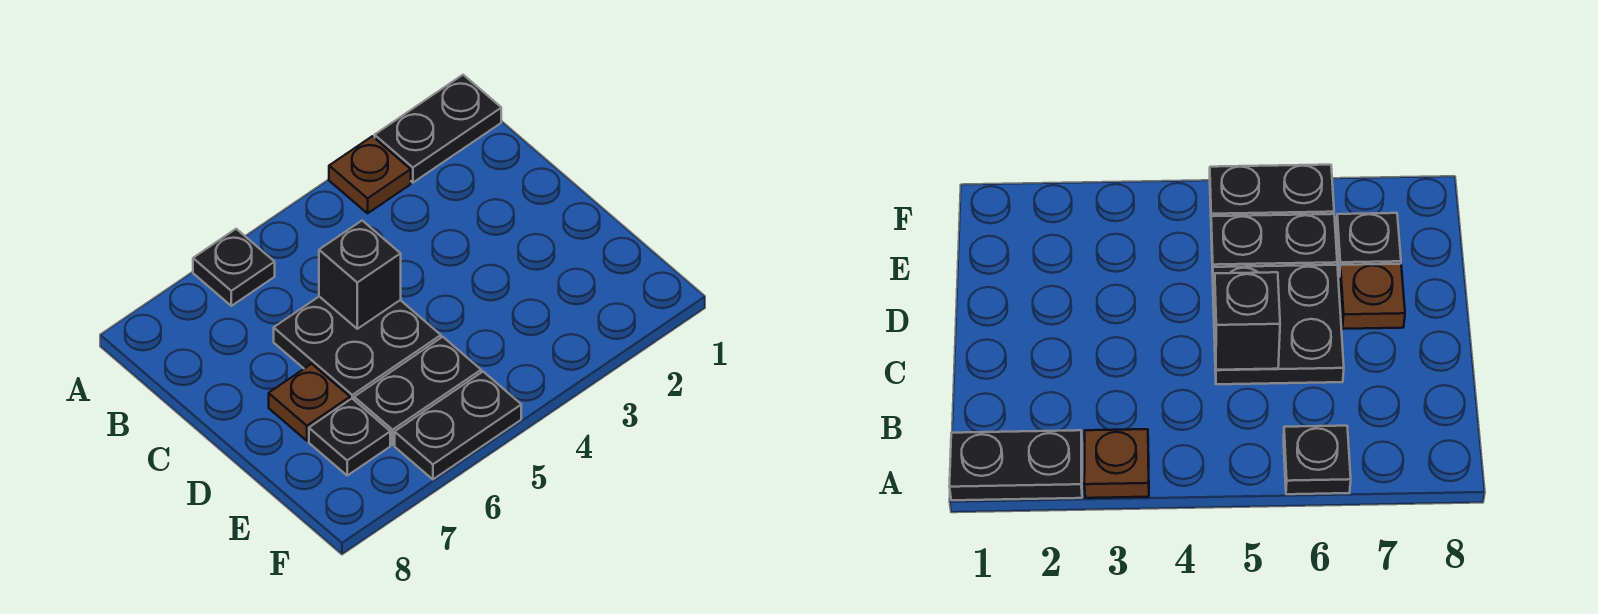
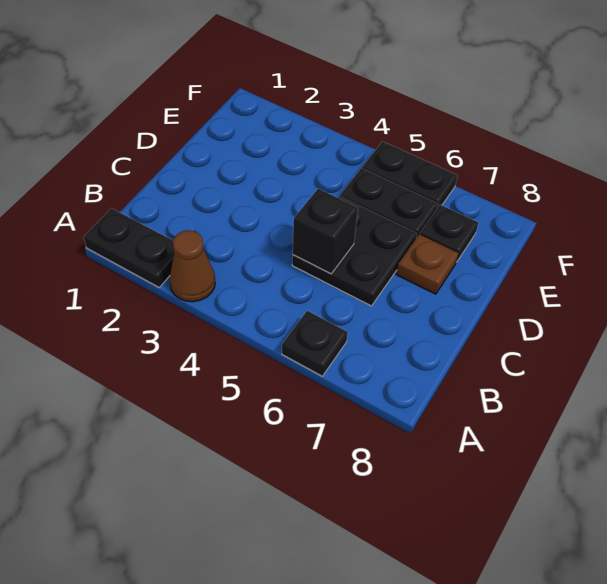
brown plate A3 level 1 -> brown cone A3 level 1

